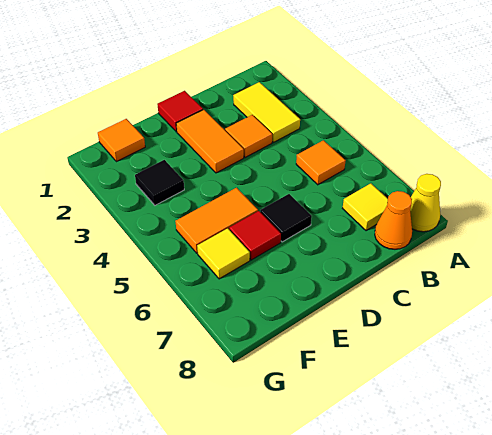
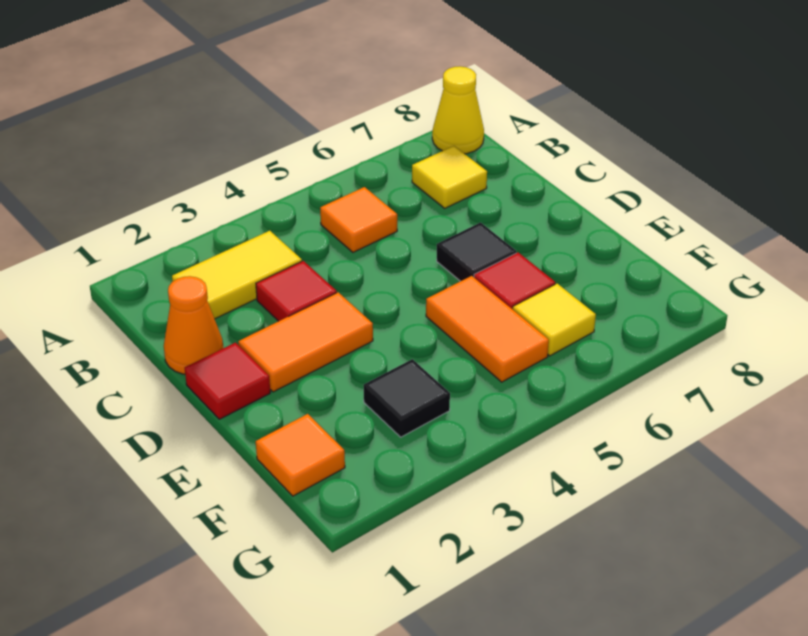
orange cone B8 level 1 -> orange cone C1 level 1
orange tile C3 level 1 -> red tile C3 level 1

